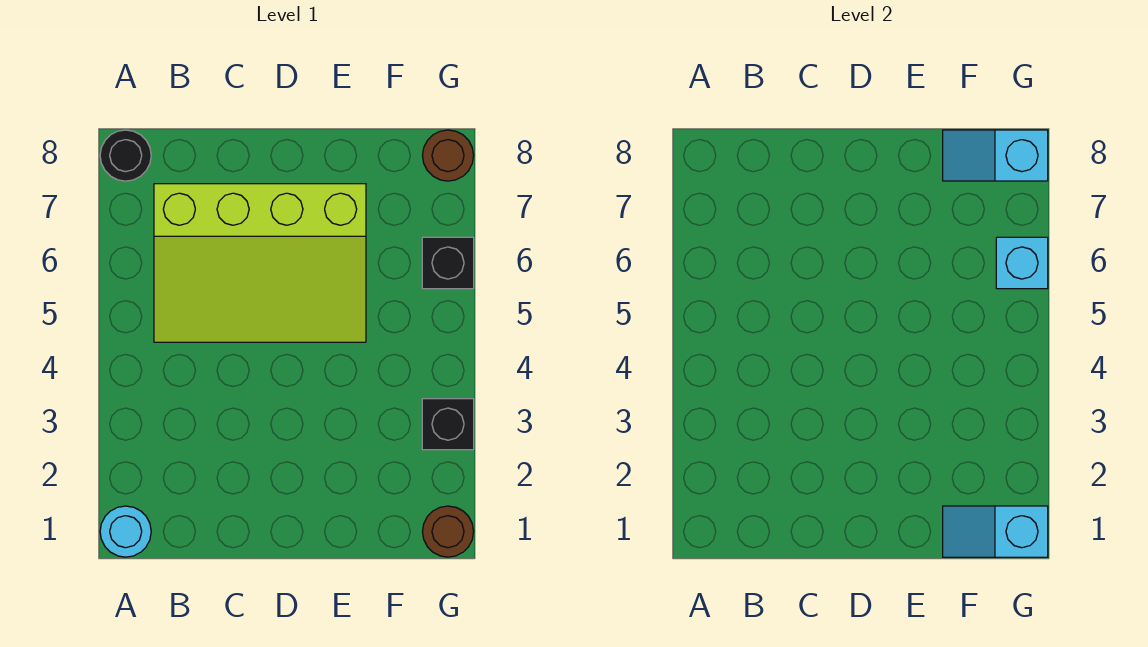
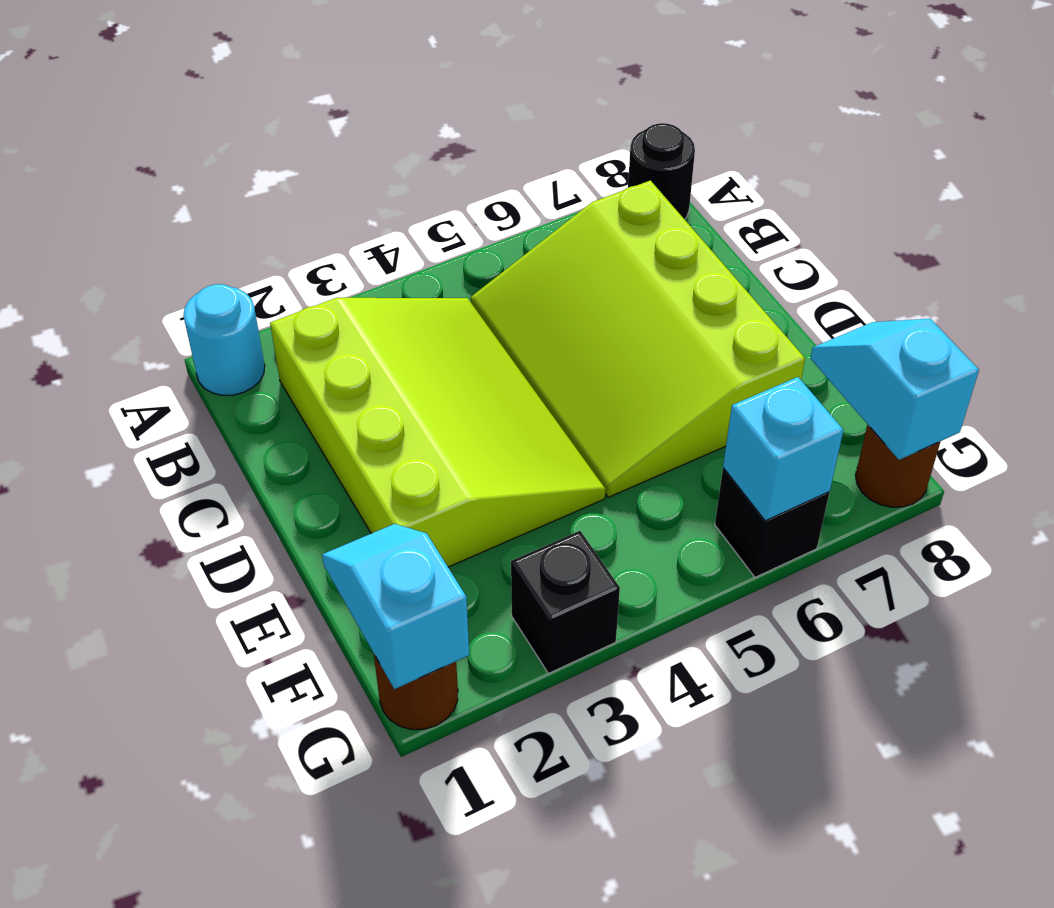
none -> lime slope B2:E4 level 1 top 2

